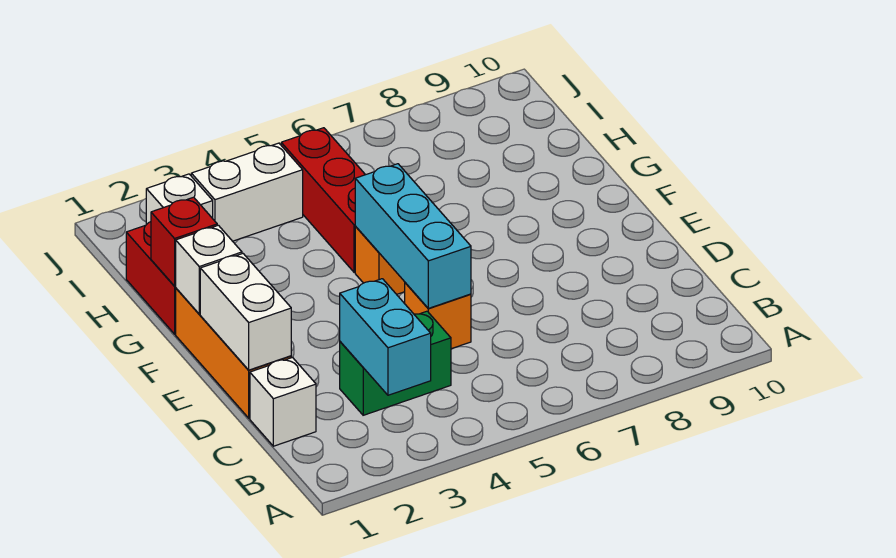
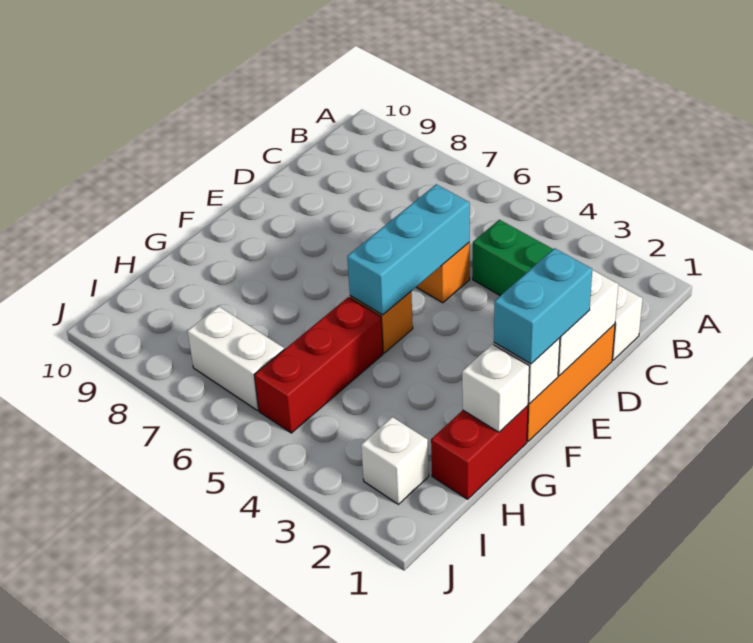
cyan brick B3:C3 level 2 -> cyan brick E1:F1 level 3
red brick G1 level 2 -> white brick G1 level 2
white brick I3:I4 level 1 -> white brick I6:I7 level 1

